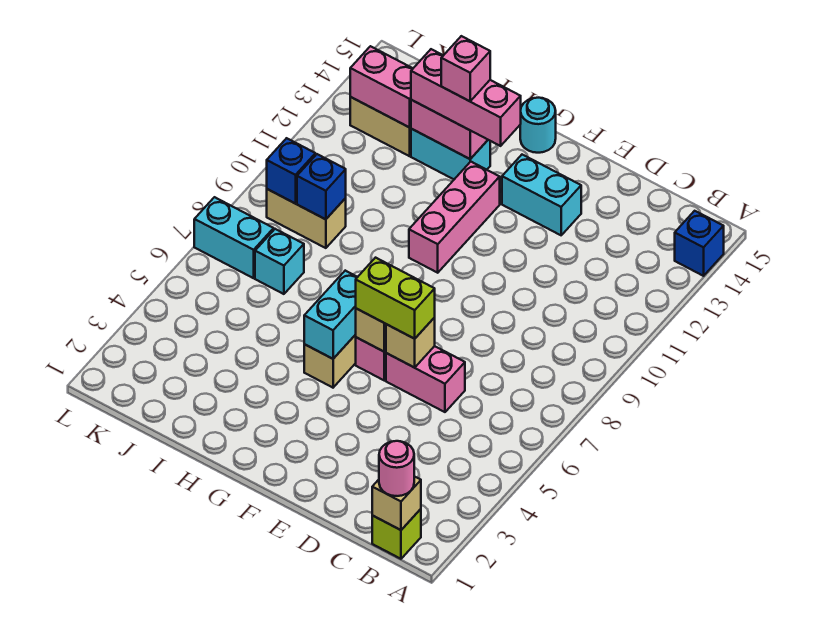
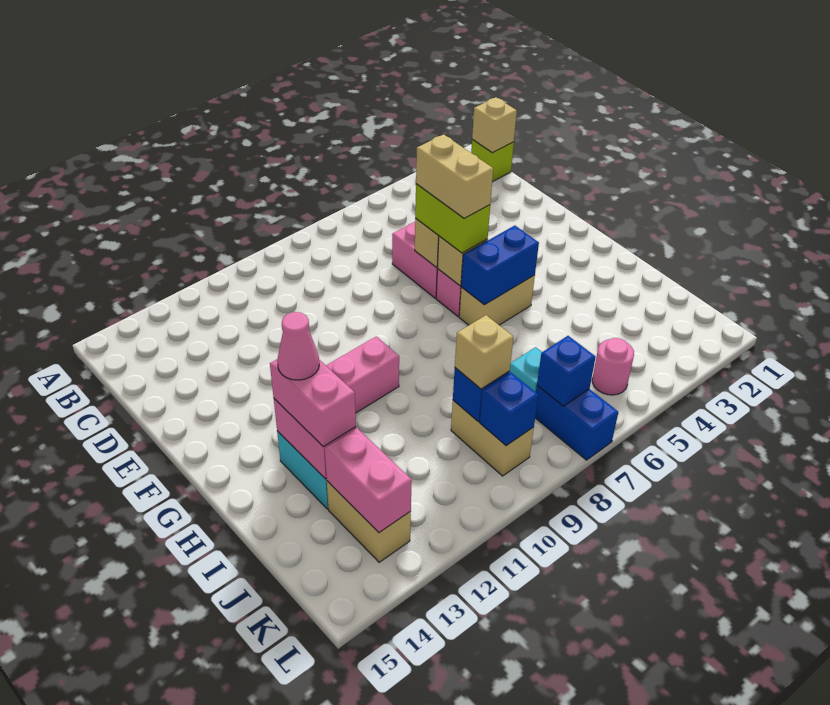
blue brick A14 level 1 -> blue brick K7 level 2
pink round brick B1 level 3 -> pink round brick K5 level 1
none -> tan brick E6:F6 level 4
cyan brick E13:F13 level 1 -> none
cyan brick G5:G6 level 2 -> blue brick G5:G6 level 2
pink brick G13:I13 level 3 -> pink brick H13:I13 level 3
cyan round brick G15 level 1 -> none
pink brick H13 level 4 -> pink cone H13 level 4
none -> tan brick J9 level 3
cyan brick K7:L7 level 1 -> blue brick K7:L7 level 1

